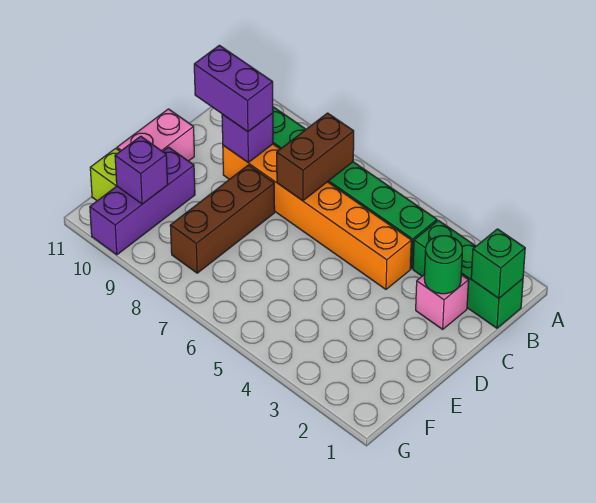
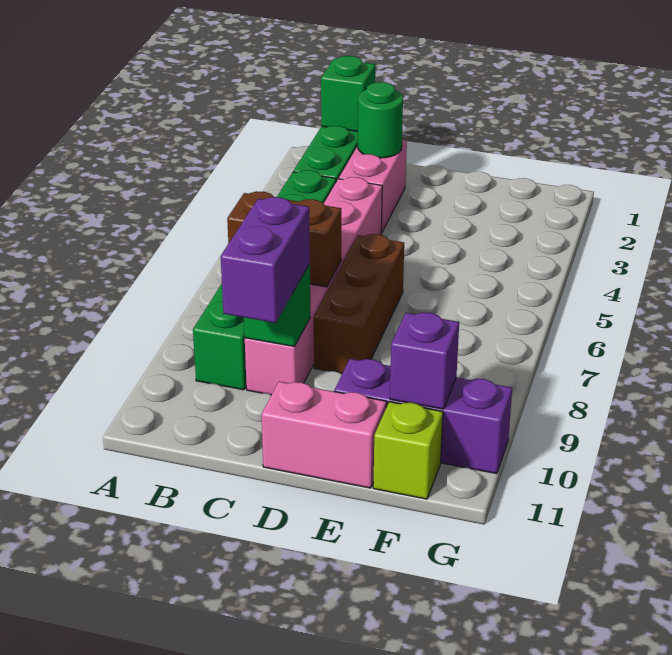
pink brick C2 level 1 -> pink brick C2:C3 level 1
orange brick C4:C9 level 1 -> pink brick C4:C9 level 1
purple brick C9 level 2 -> green brick C9 level 2
brown brick D8:F8 level 1 -> brown brick D6:D8 level 1

